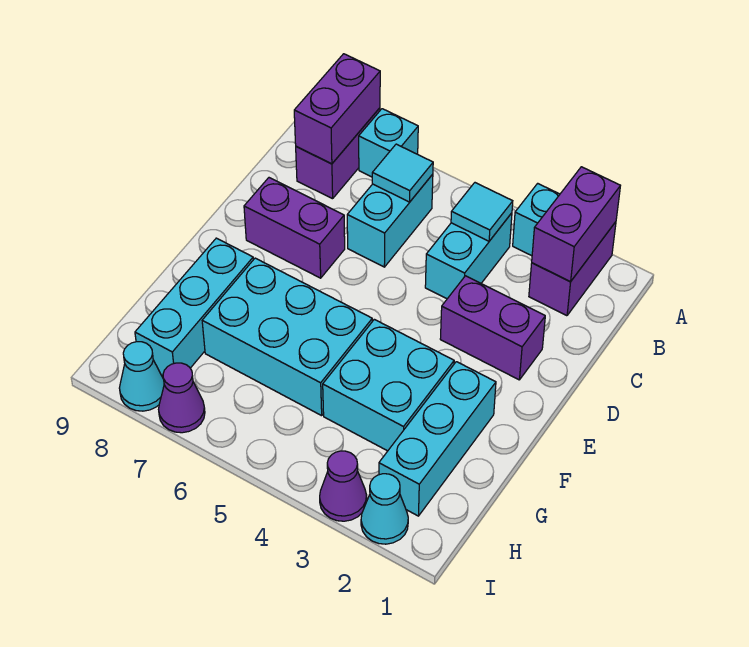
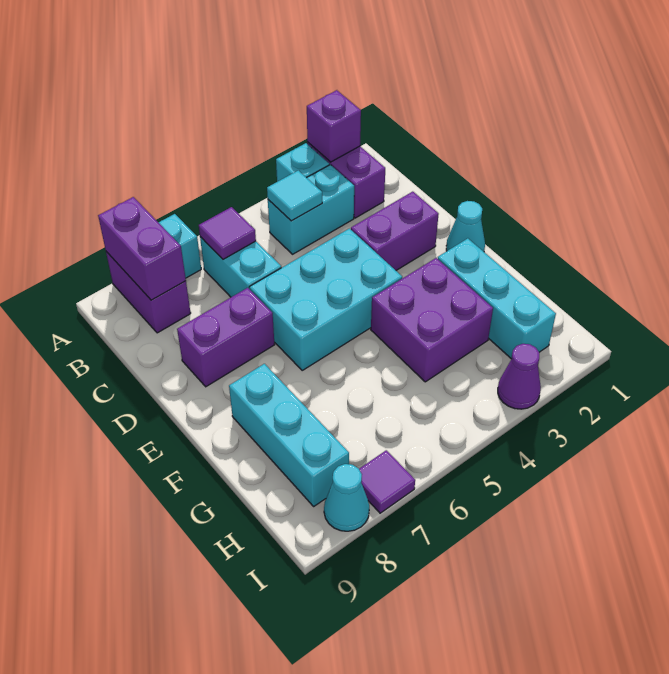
purple brick A2:B2 level 2 -> purple brick A2 level 2
cyan brick B4:C4 level 1 -> cyan brick B3:B4 level 1
cyan tile B6 level 2 -> purple tile B6 level 2
cyan brick F3:G4 level 1 -> purple brick F3:G4 level 1
cyan brick F5:G7 level 1 -> cyan brick D4:E6 level 1
cyan cone I2 level 1 -> cyan cone E1 level 1
purple cone I7 level 1 -> purple tile I7 level 1

